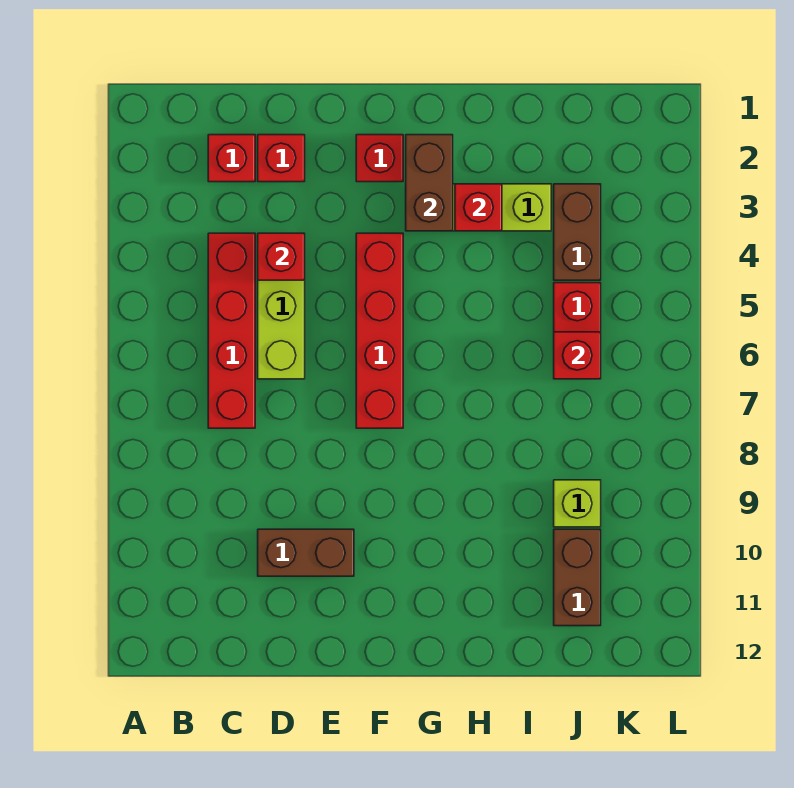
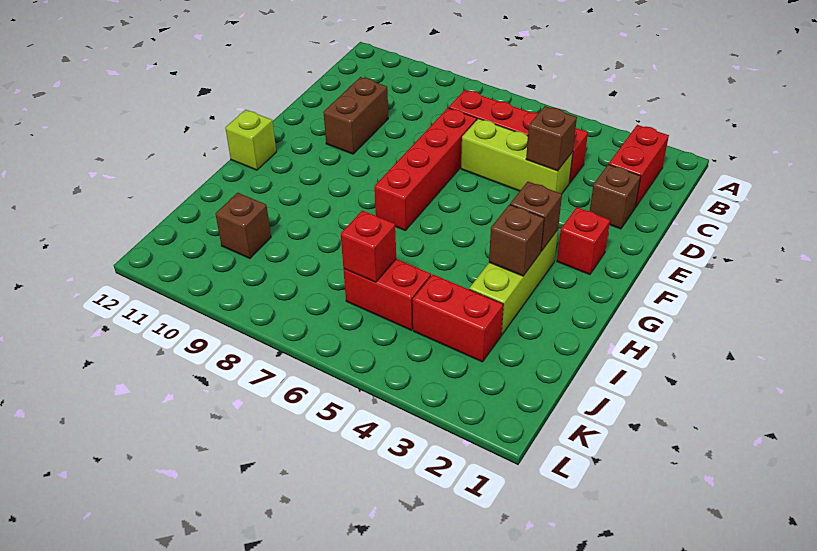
red brick C2 level 1 -> red brick B2:C2 level 1
red brick D2 level 1 -> brown brick D2 level 1
red brick D4 level 2 -> brown brick D4 level 2
red brick F4:F7 level 1 -> red brick D7:G7 level 1
brown brick G2:G3 level 2 -> brown brick G3 level 2
red brick H3 level 2 -> brown brick H3 level 2
brown brick J3:J4 level 1 -> red brick J3:J4 level 1
lime brick J9 level 1 -> lime brick G12 level 1
brown brick J10:J11 level 1 -> brown brick J10 level 1

